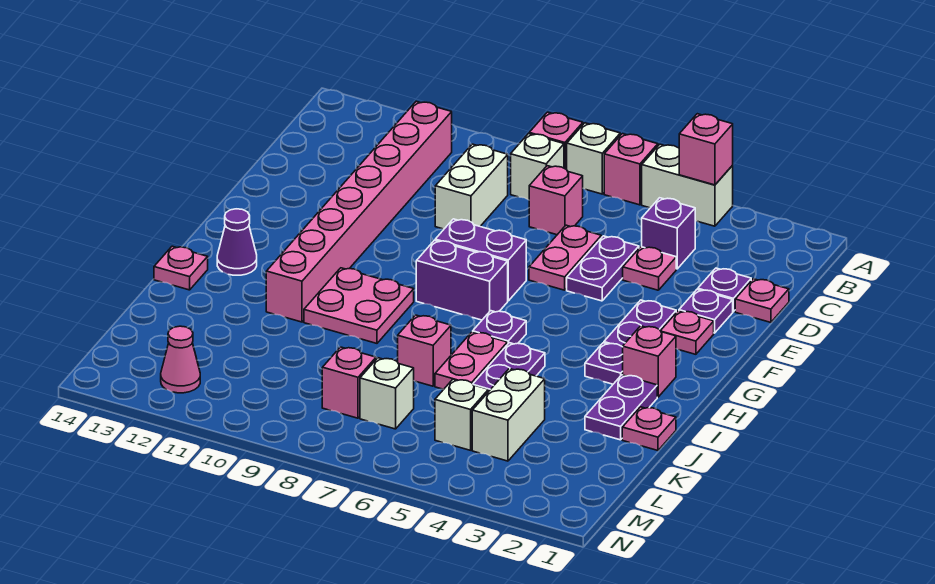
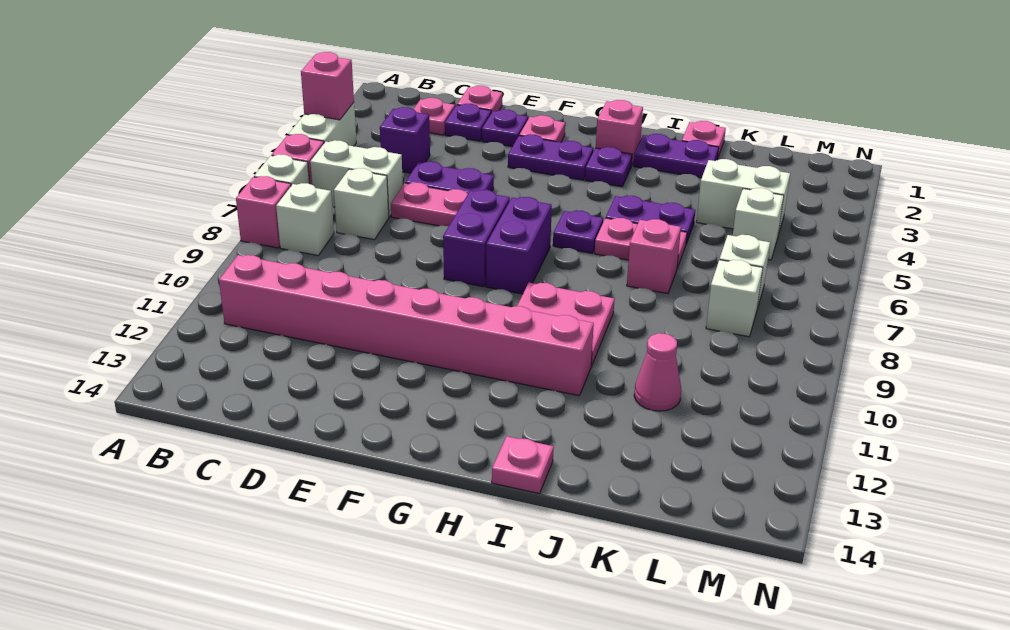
pink brick C7 level 1 -> white brick C7 level 1
white brick C9:D9 level 1 -> white brick B6:C6 level 1
pink plate D4 level 1 -> pink plate C2 level 1
purple cone H13 level 1 -> none
pink brick L8 level 1 -> white brick L8 level 1
pink cone M12 level 1 -> pink cone K11 level 1

